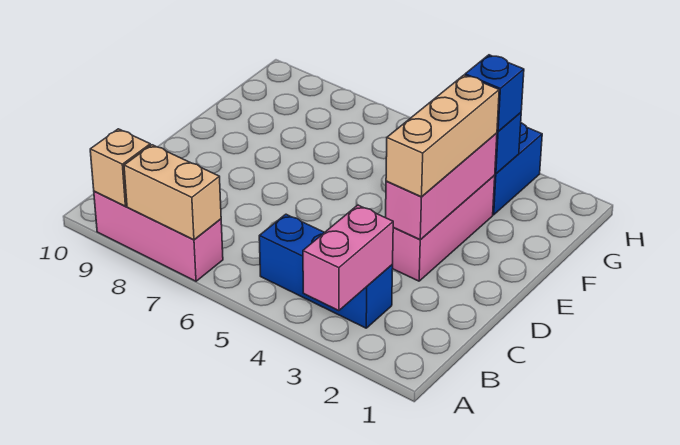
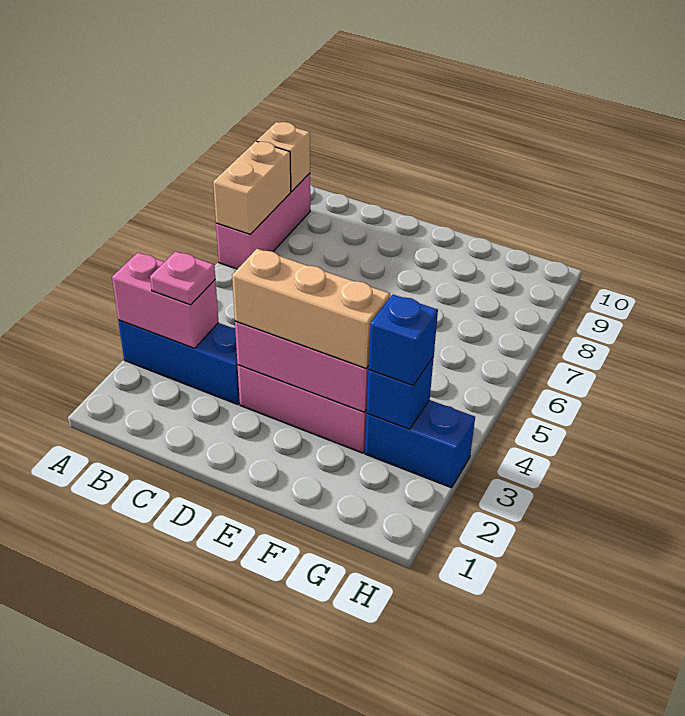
blue brick B3:B5 level 1 -> blue brick A3:C3 level 1
none -> pink plate B3 level 3

